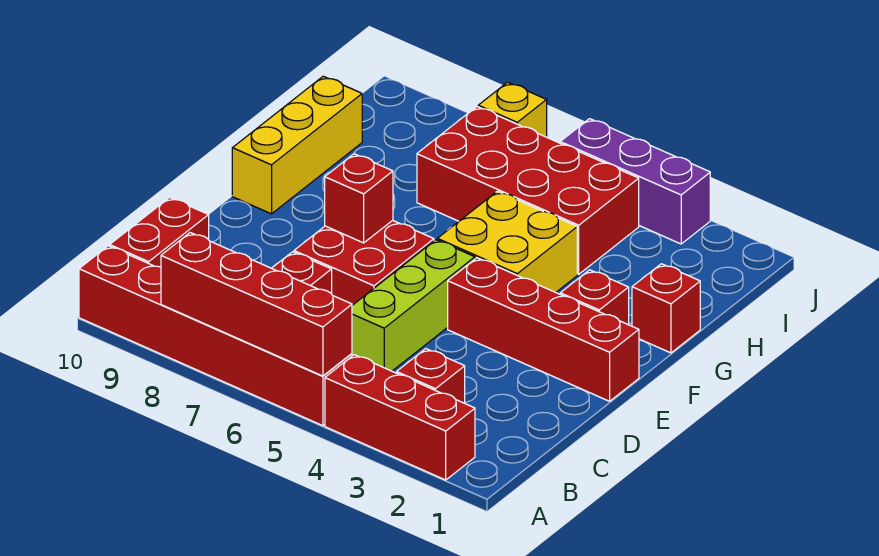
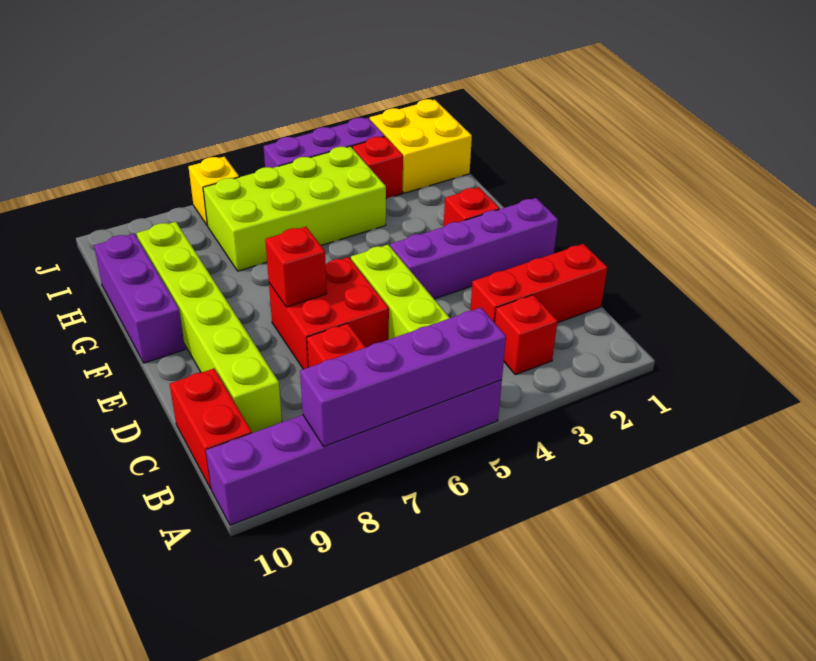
red brick A2:A4 level 1 -> red brick C1:C3 level 1
red brick A5:A10 level 1 -> purple brick A5:A10 level 1
red brick A5:A8 level 2 -> purple brick A5:A8 level 2
none -> lime brick C9:H9 level 1
red brick E1:E4 level 1 -> purple brick E1:E4 level 1
yellow brick F4:G5 level 1 -> yellow brick I1:J2 level 1
yellow brick F10:H10 level 1 -> purple brick F10:H10 level 1
red brick G1 level 1 -> red brick I3 level 1
red brick H4:I7 level 1 -> lime brick H4:I7 level 1

